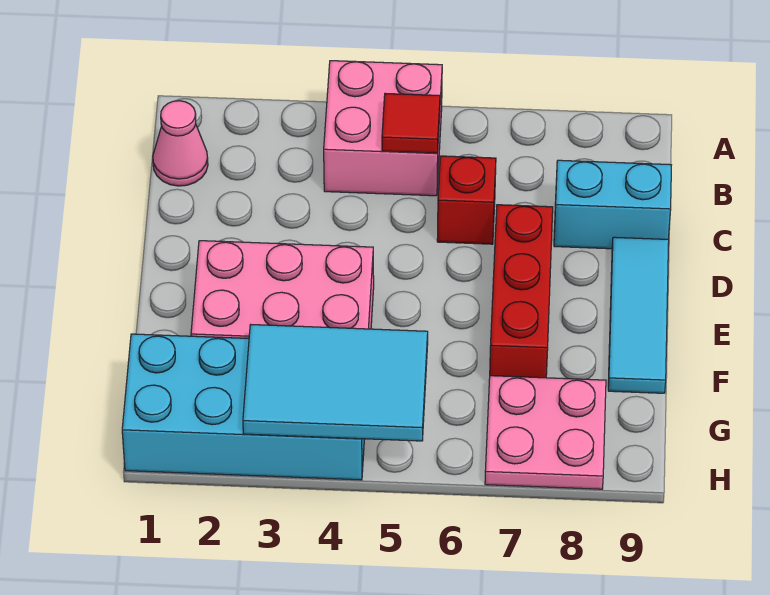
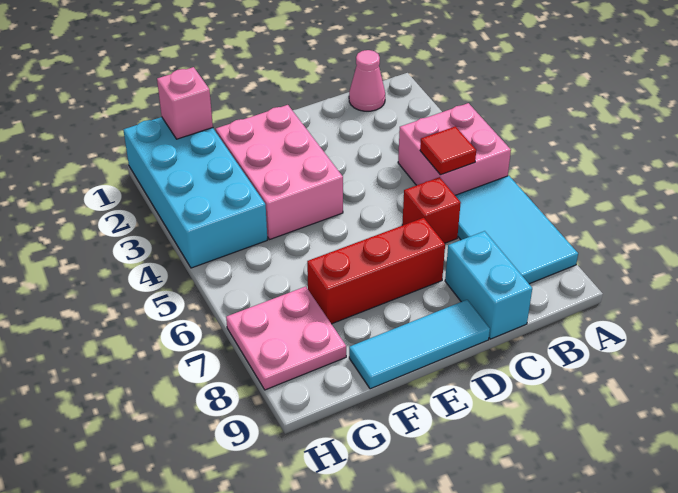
none -> pink brick G1 level 2
cyan tile G3:H5 level 2 -> cyan tile A6:B8 level 1

